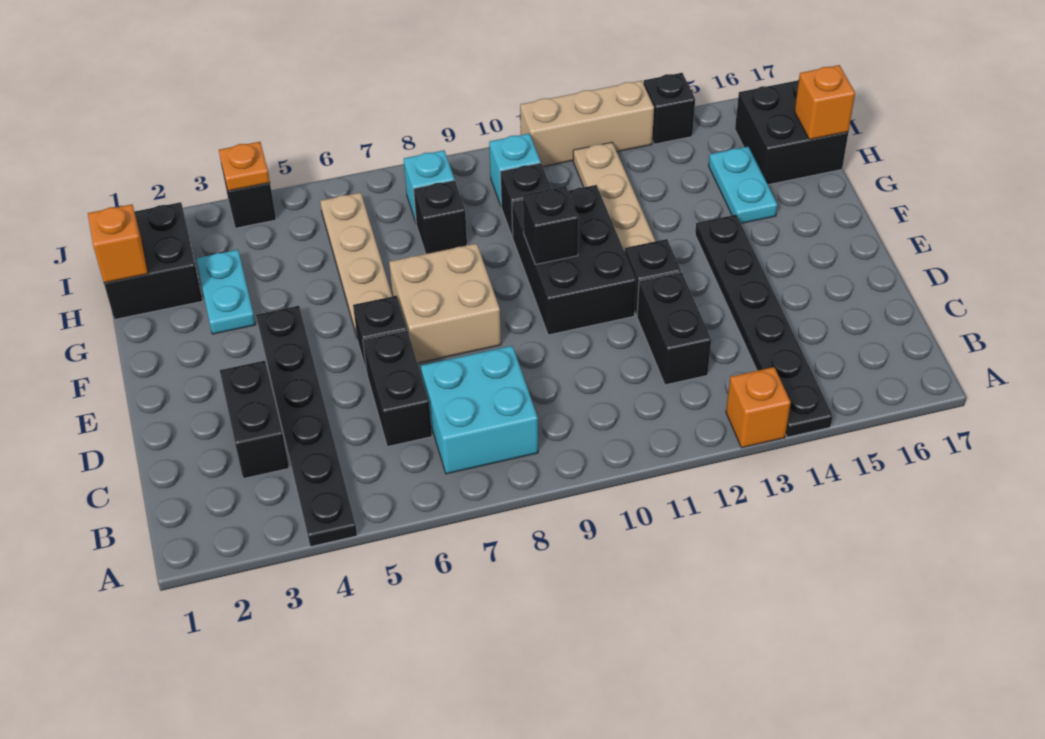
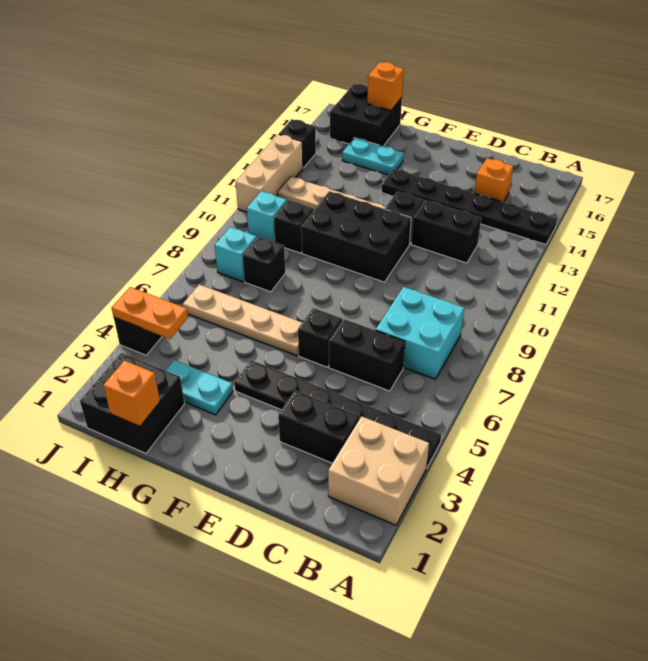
orange brick A13 level 1 -> orange brick C15 level 1
tan brick E7:F8 level 1 -> tan brick A2:B3 level 1
black brick F10 level 2 -> none
orange plate J4 level 2 -> orange plate I4:J4 level 2

